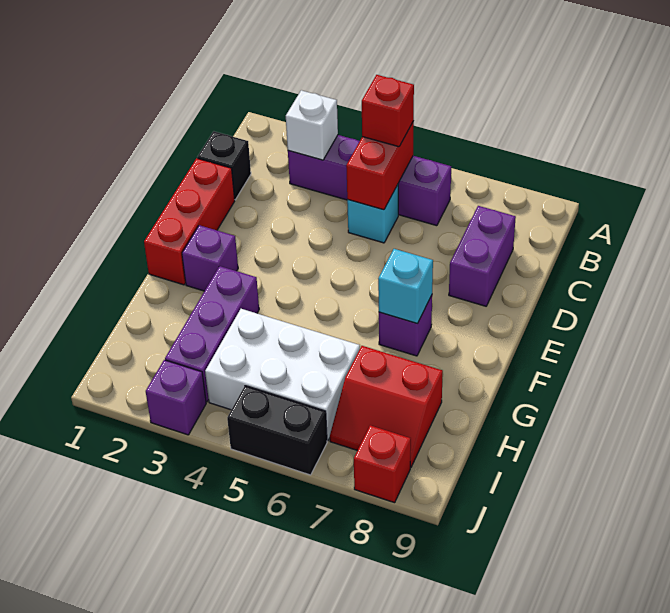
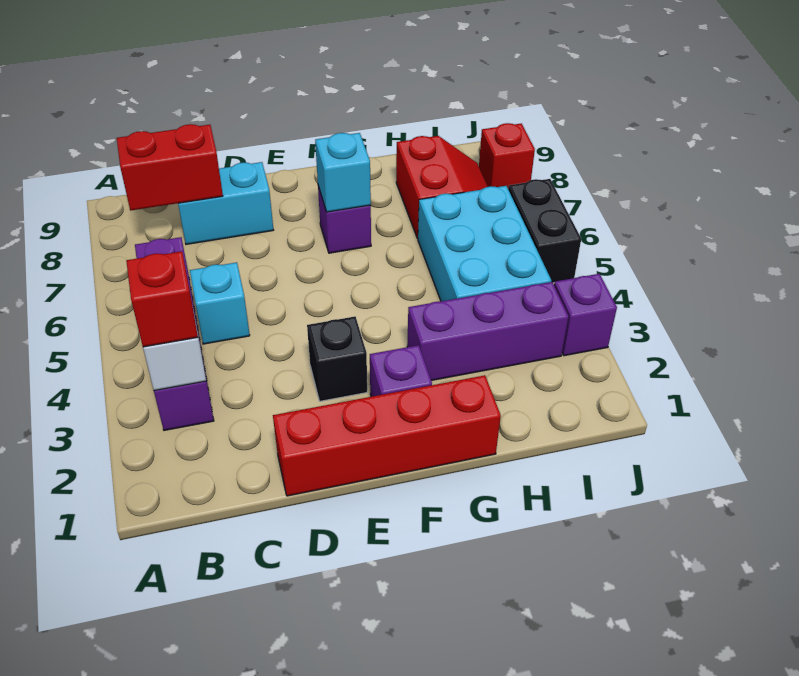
red brick B5:C5 level 2 -> red brick B8:C8 level 2
red brick B5 level 3 -> red brick B3 level 3
black brick C1 level 1 -> black brick E3 level 1
purple brick C8:D8 level 1 -> cyan brick C8:D8 level 1
red brick D1:F1 level 1 -> red brick D1:G1 level 1
white brick H4:I6 level 1 -> cyan brick H4:I6 level 1

